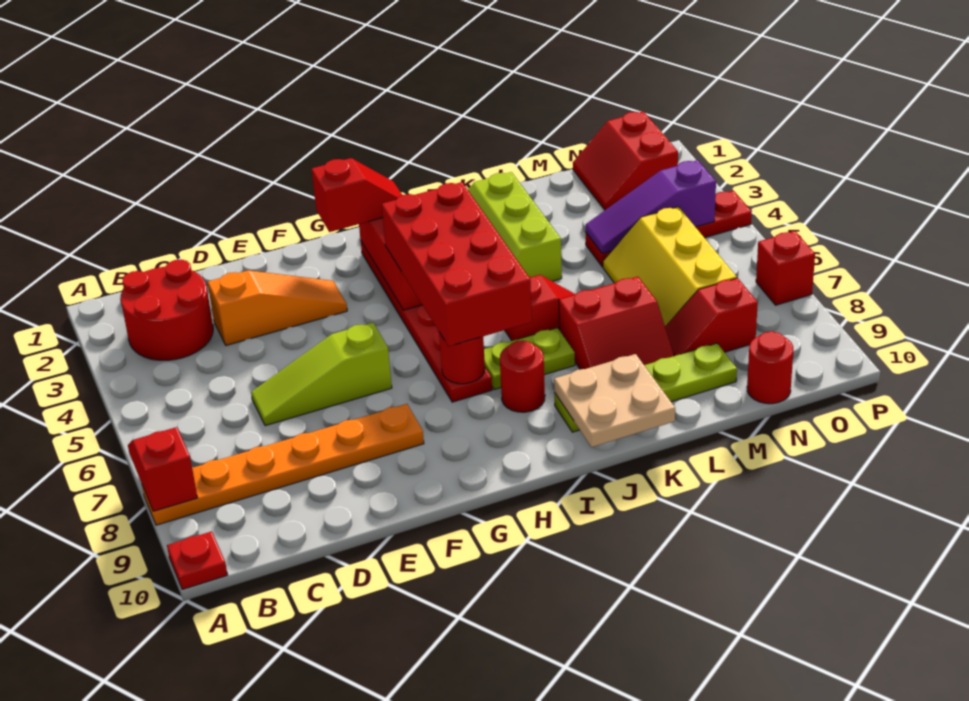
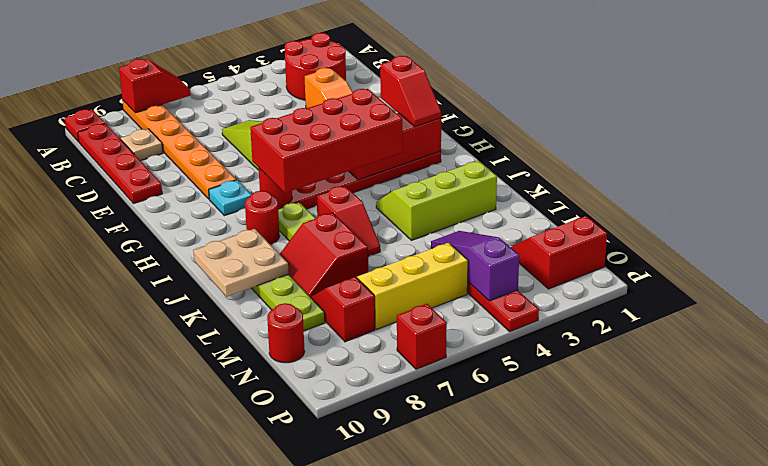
none -> red plate B10:E10 level 1
none -> tan plate C9 level 1
none -> cyan plate G8 level 1

